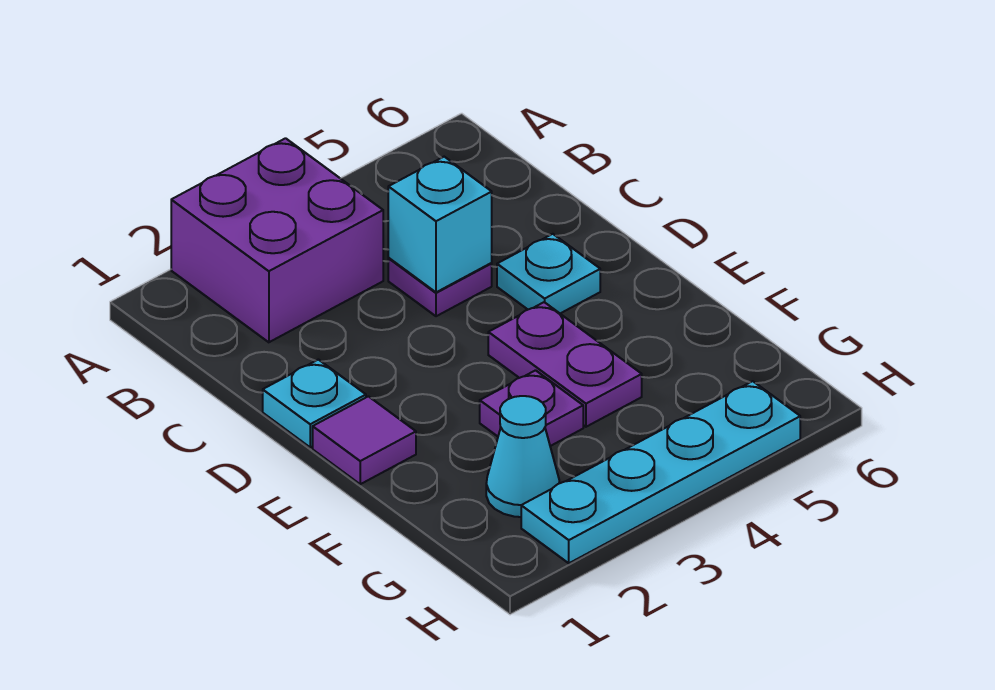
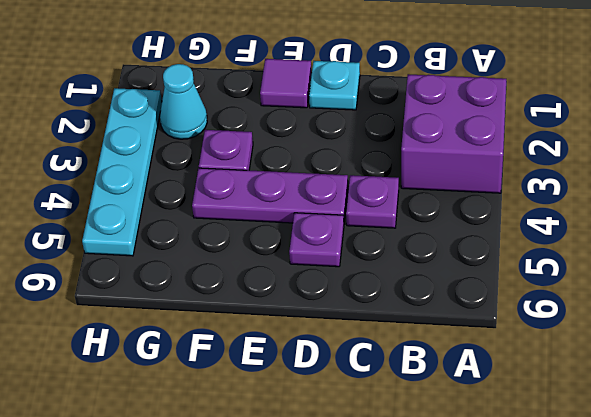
cyan brick C4 level 2 -> none
cyan plate D5 level 1 -> purple plate D5 level 1
purple plate E4:F4 level 1 -> purple plate D4:F4 level 1

